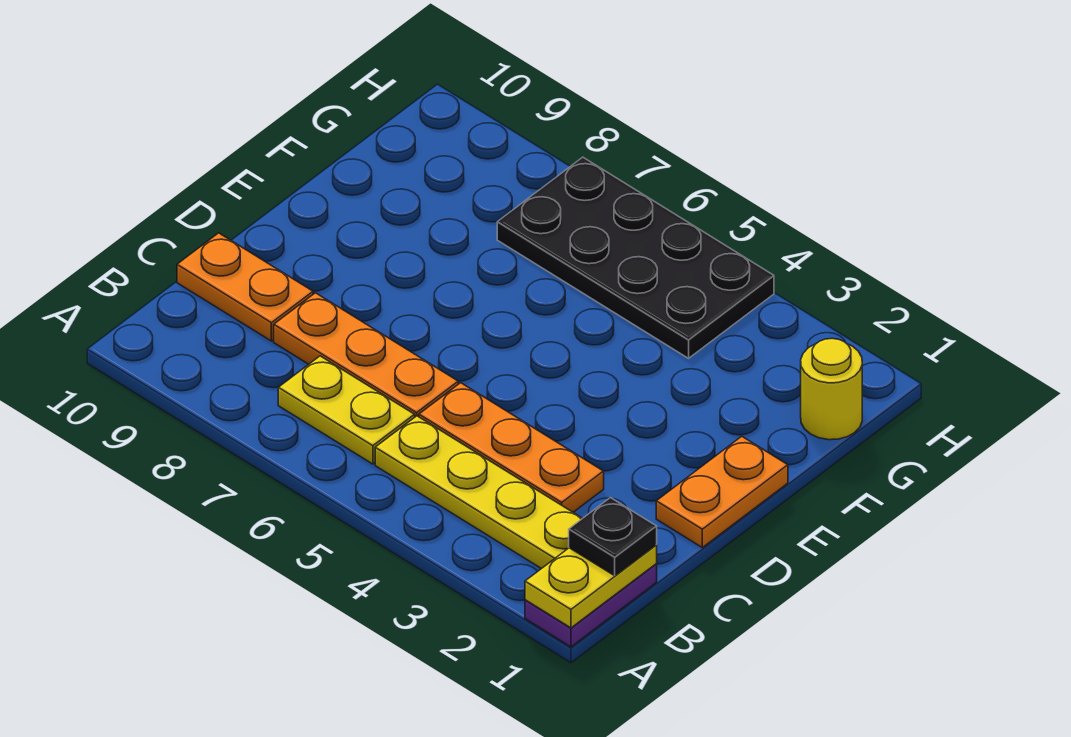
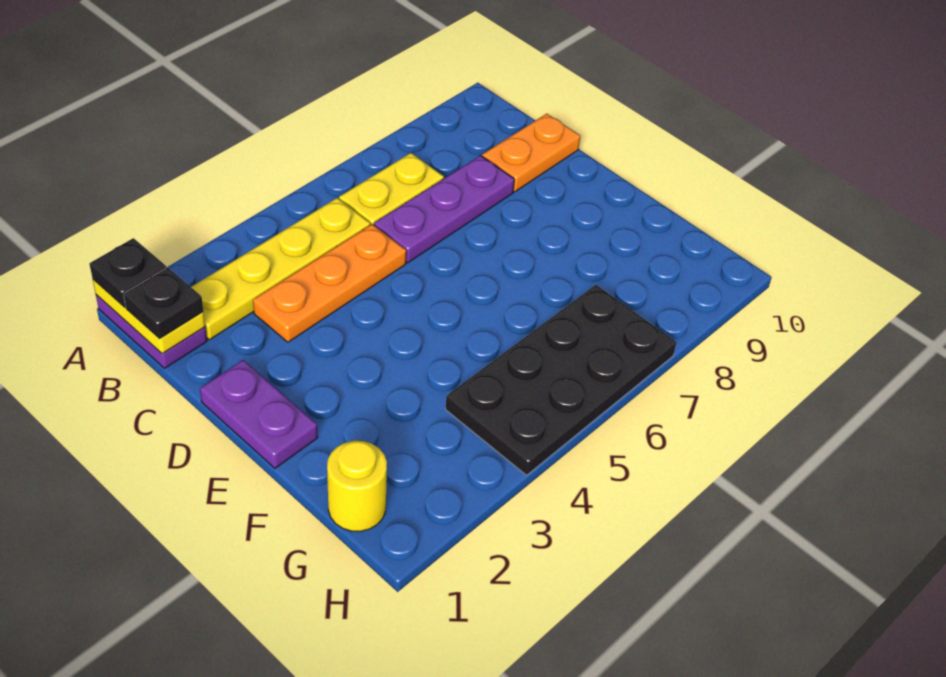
none -> black plate A1 level 3
orange plate C6:C8 level 1 -> purple plate C6:C8 level 1
orange plate D1:E1 level 1 -> purple plate D1:E1 level 1

